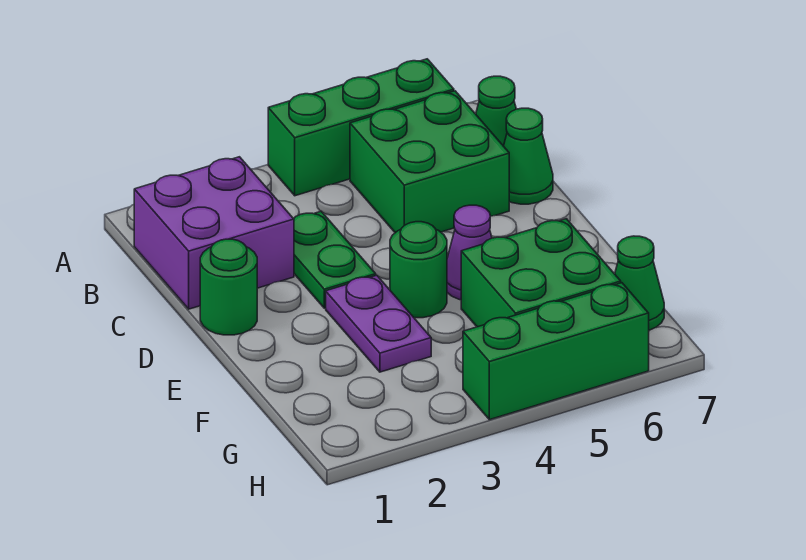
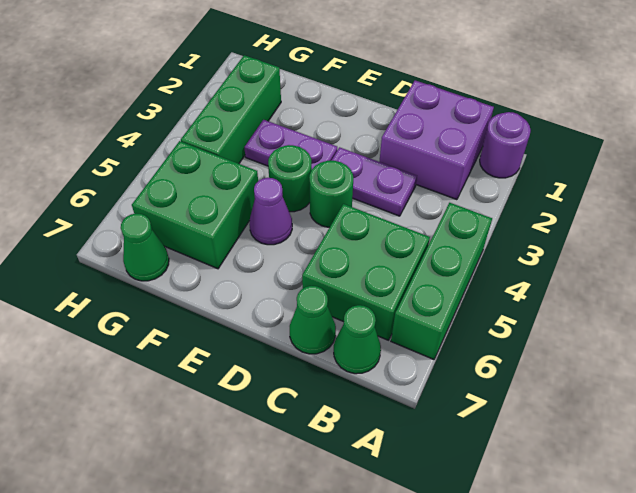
none -> purple round brick A1 level 1
green plate C3:D3 level 1 -> purple plate C3:D3 level 1
green round brick D1 level 1 -> green round brick D4 level 1
green brick H4:H6 level 1 -> green brick G2:G4 level 1

